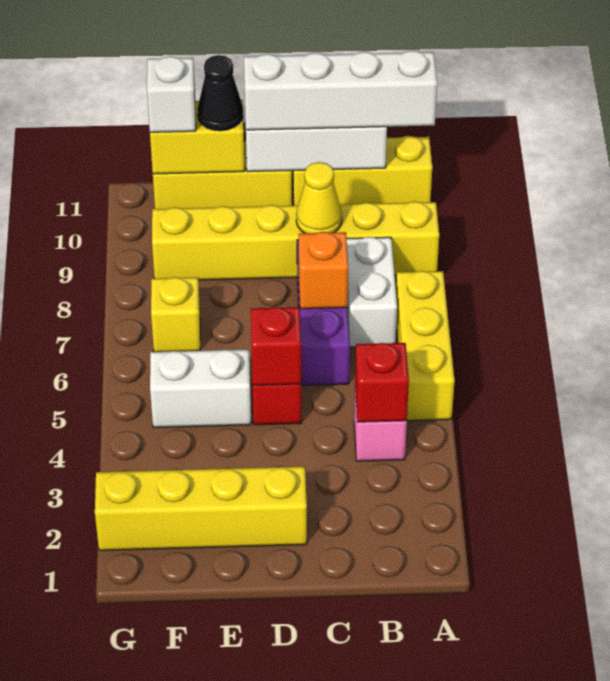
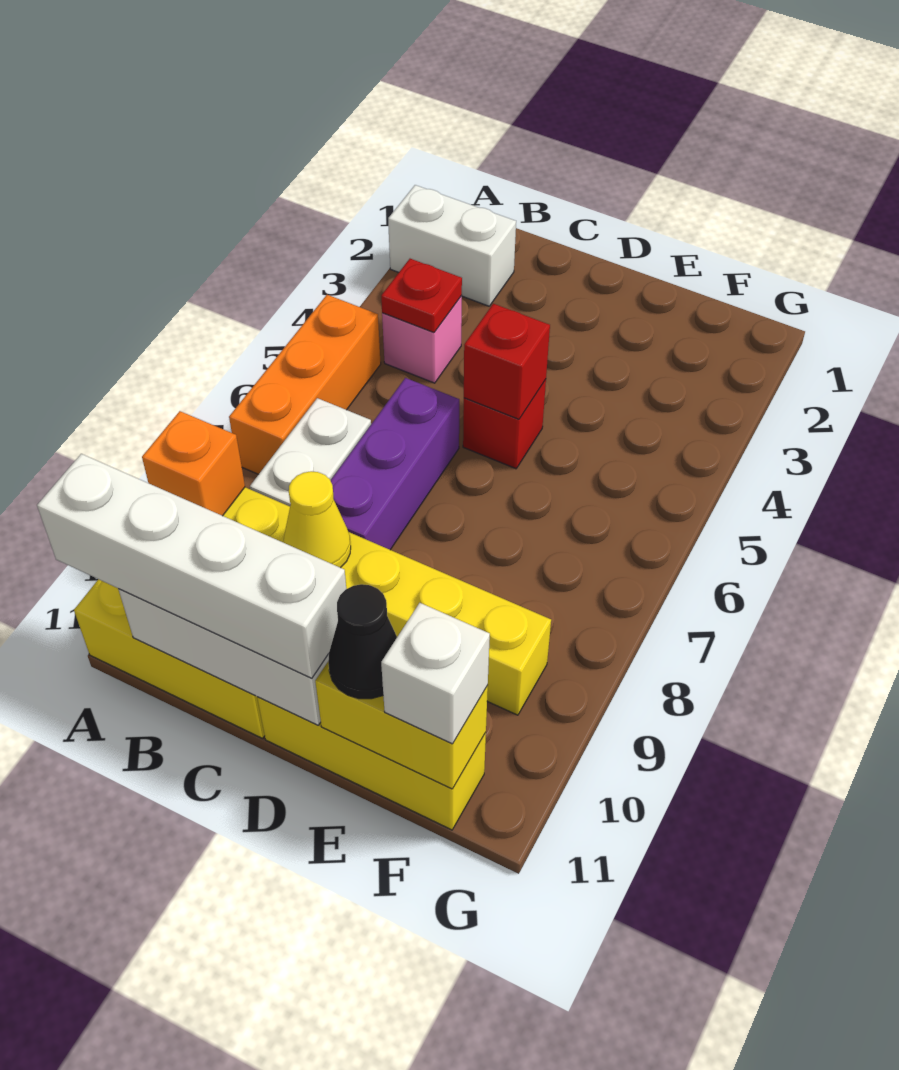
yellow brick A5:A7 level 1 -> orange brick A5:A7 level 1
red brick B4 level 2 -> red plate B4 level 2
orange brick C7 level 2 -> orange brick A9 level 2
yellow brick D2:G2 level 1 -> none
white brick E5:F5 level 1 -> white brick A2:B2 level 1
yellow brick F7 level 1 -> none

